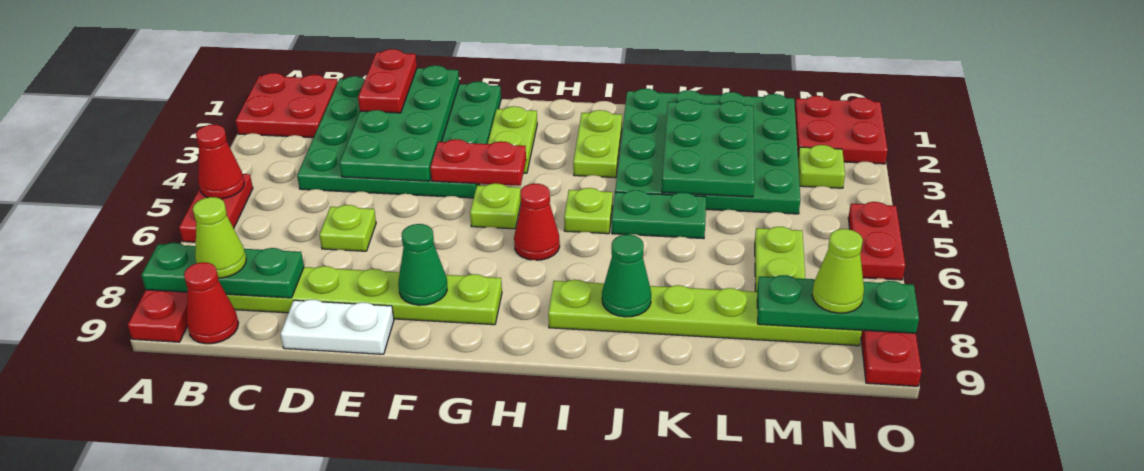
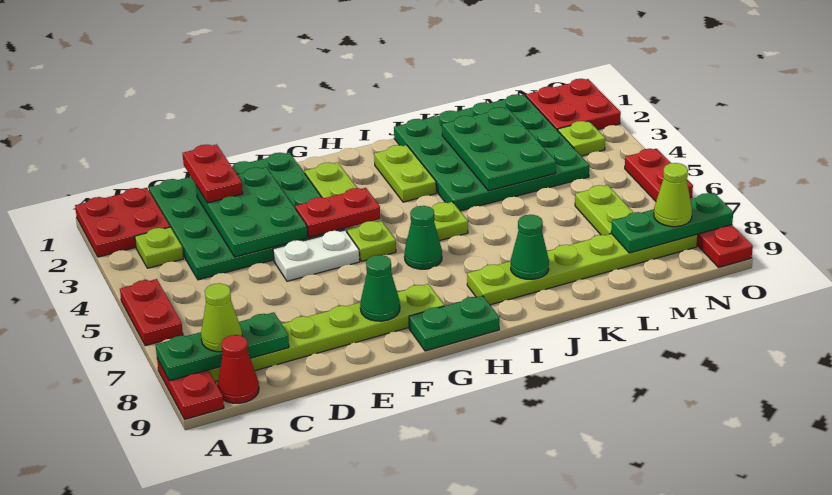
red cone A5 level 2 -> none
green plate D1:E4 level 2 -> green plate D2:E4 level 2
lime plate D6 level 1 -> lime plate B3 level 1
white plate D9:E9 level 1 -> white plate E5:F5 level 1
red cone H6 level 1 -> green cone H6 level 1
green plate J5:K5 level 1 -> green plate G9:H9 level 1

